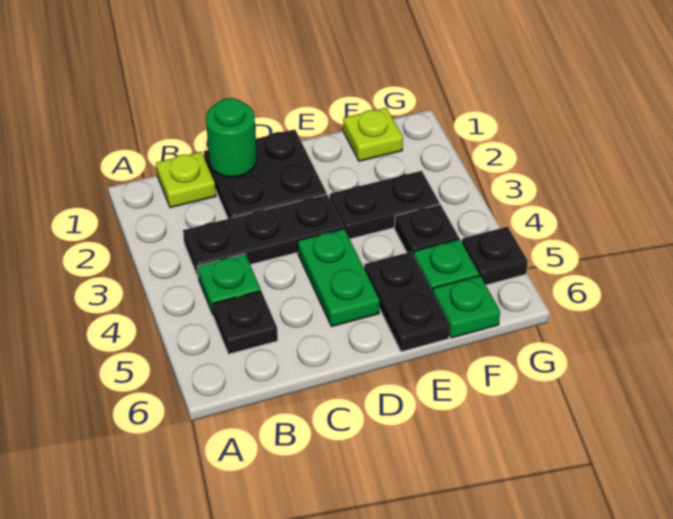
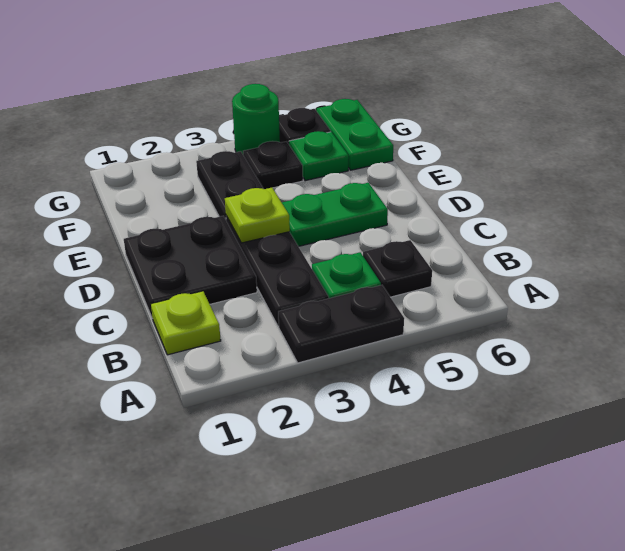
green round brick C1 level 2 -> green round brick G4 level 1
black plate E5:E6 level 1 -> black plate A3:A4 level 1
lime plate F1 level 1 -> lime plate D3 level 2
green plate F6 level 1 -> green plate F6:G6 level 1

